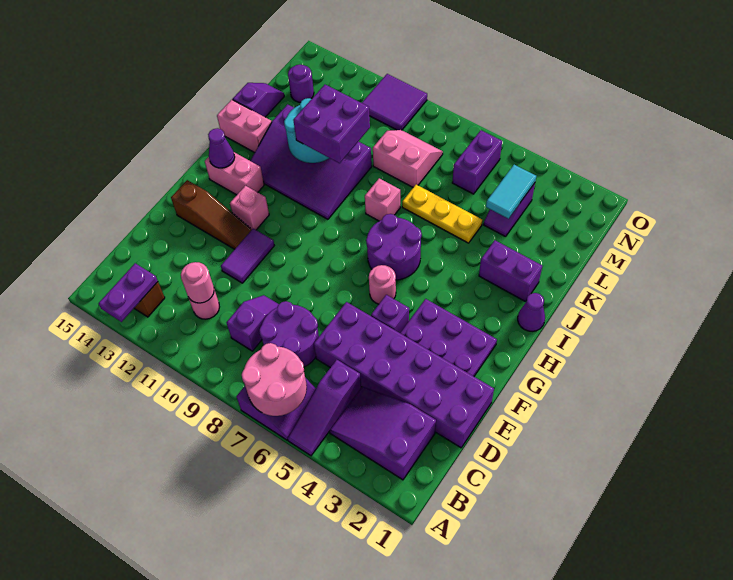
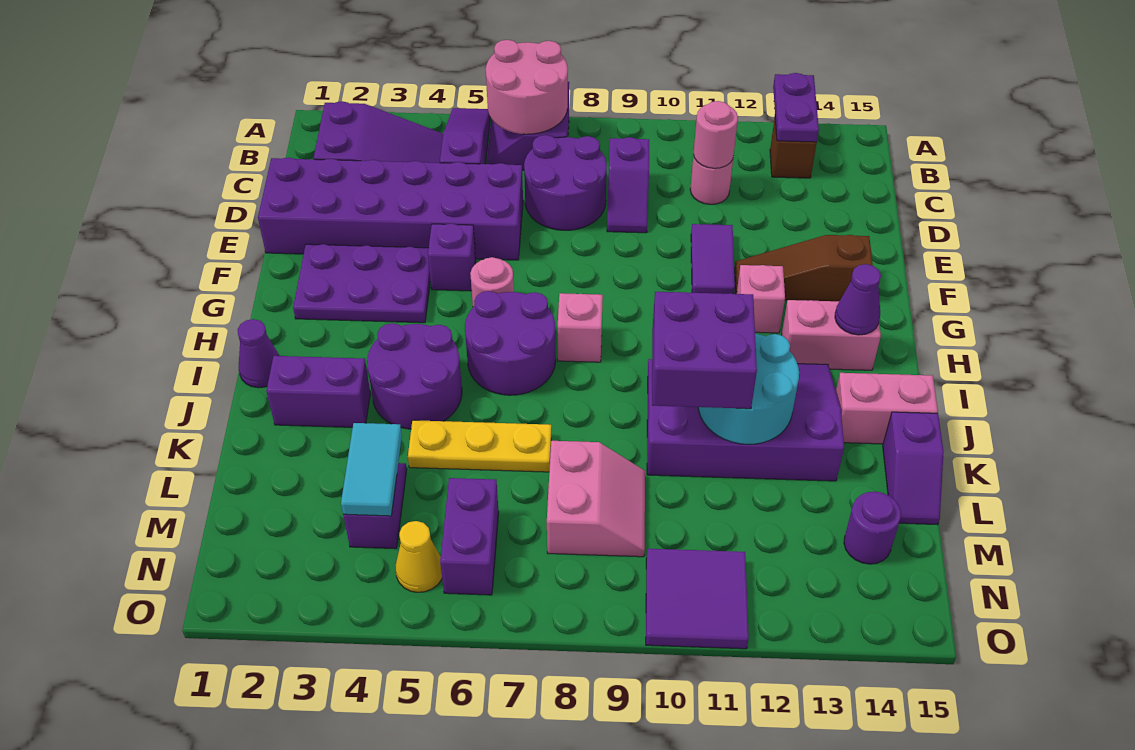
none -> purple round brick I4:J5 level 1
pink brick J8 level 1 -> pink brick H8 level 1
pink slope L8:M9 level 1 top L -> pink slope L8:M9 level 1 top 8
none -> yellow cone N5 level 1

